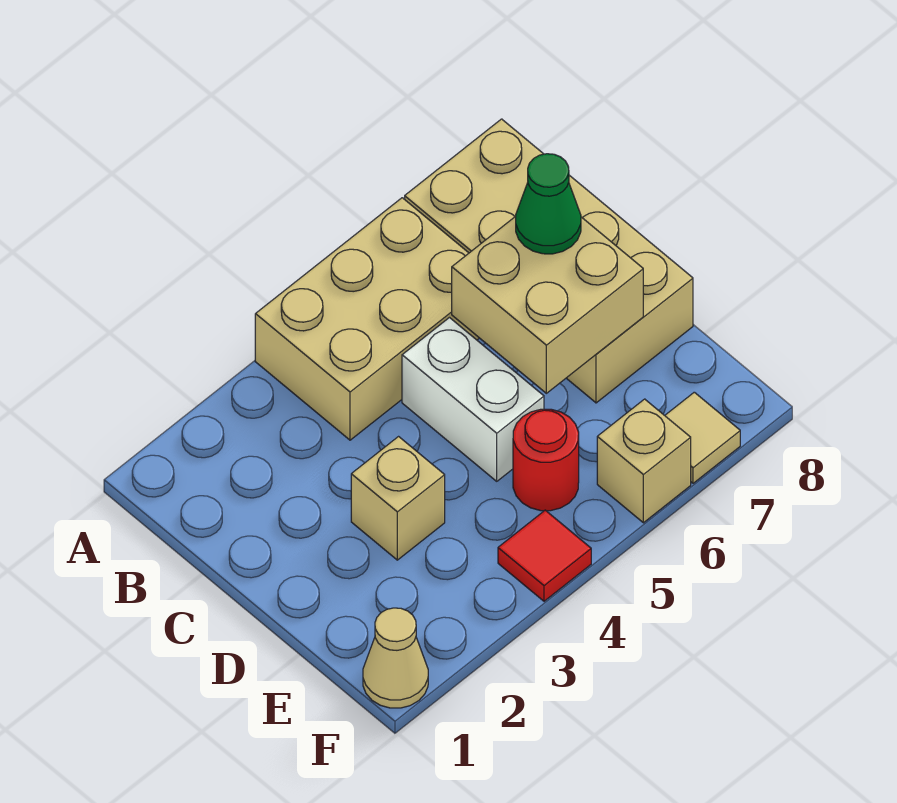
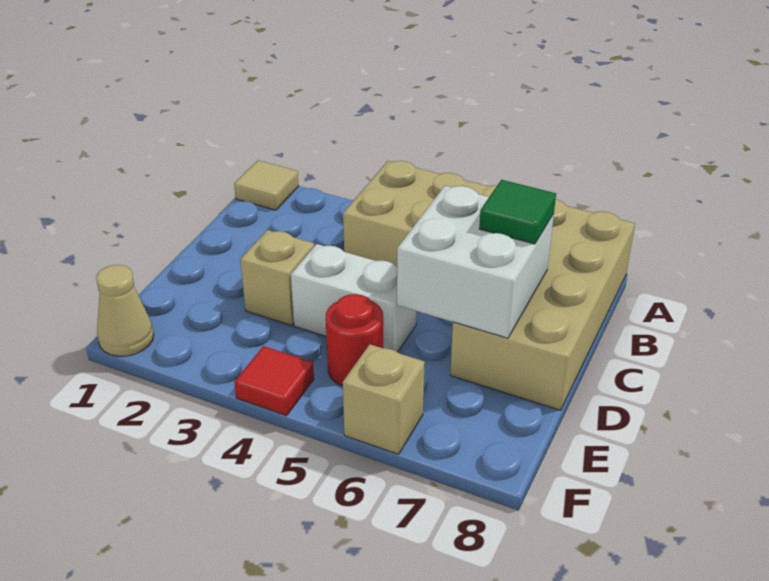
white brick C5:D5 level 1 -> white brick D4:D5 level 1
tan brick C6:D7 level 2 -> white brick C6:D7 level 2
green cone C7 level 3 -> green tile C7 level 3
tan tile F7 level 1 -> tan tile A1 level 1

